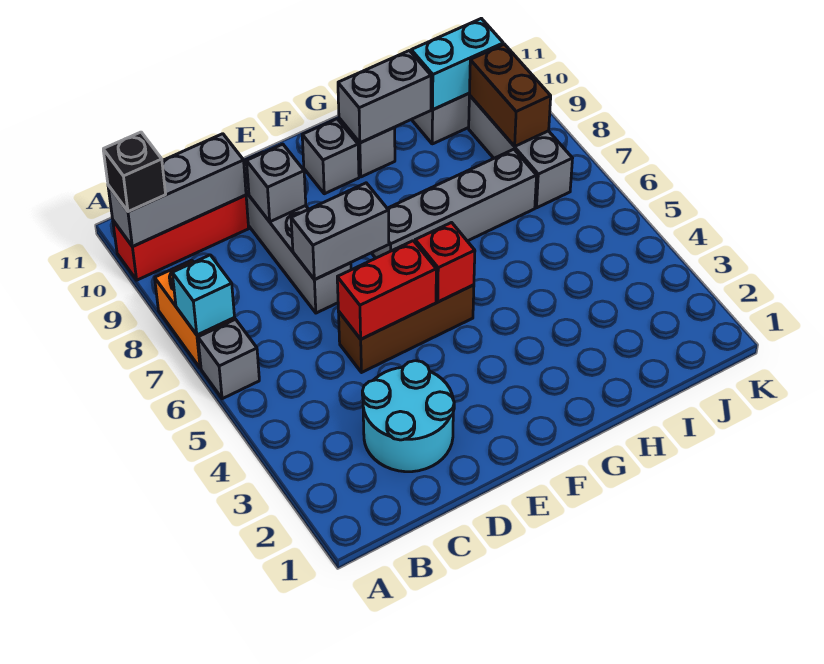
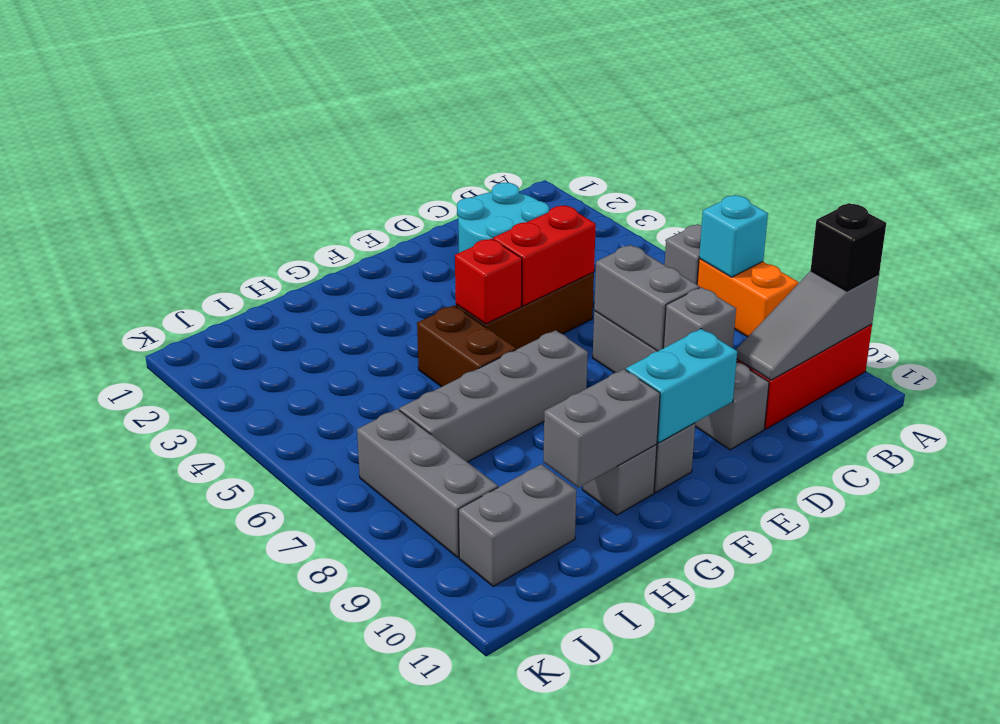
grey brick A10:C10 level 2 -> grey slope A10:C10 level 2 top A
grey brick D7:E7 level 2 -> grey brick D7:D8 level 2
cyan brick I10:J10 level 2 -> cyan brick E10:F10 level 2
brown brick J8:J9 level 2 -> brown brick G5:G6 level 1

